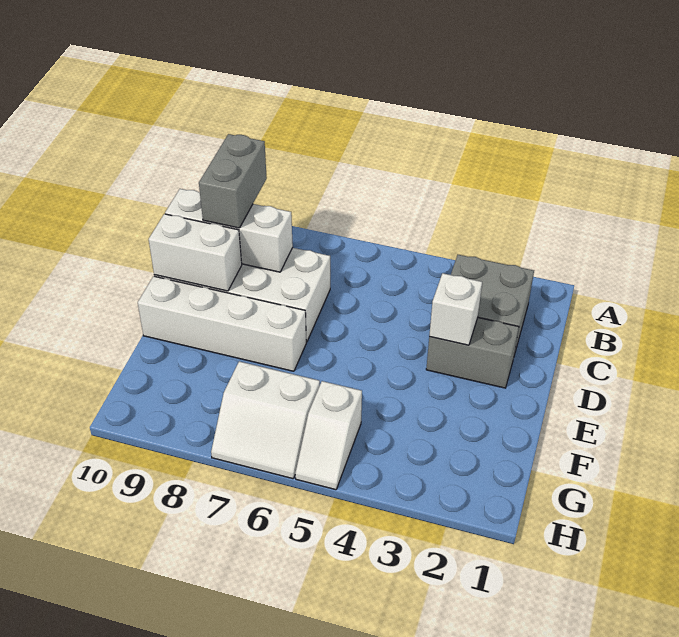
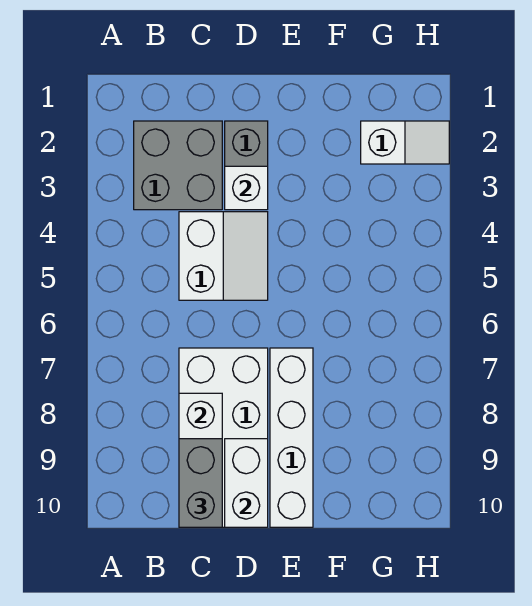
grey brick B9:C9 level 3 -> grey brick C9:C10 level 3
white slope G5:H5 level 1 top G -> white slope G2:H2 level 1 top G
white slope G6:H7 level 1 top G -> white slope C4:D5 level 1 top C

